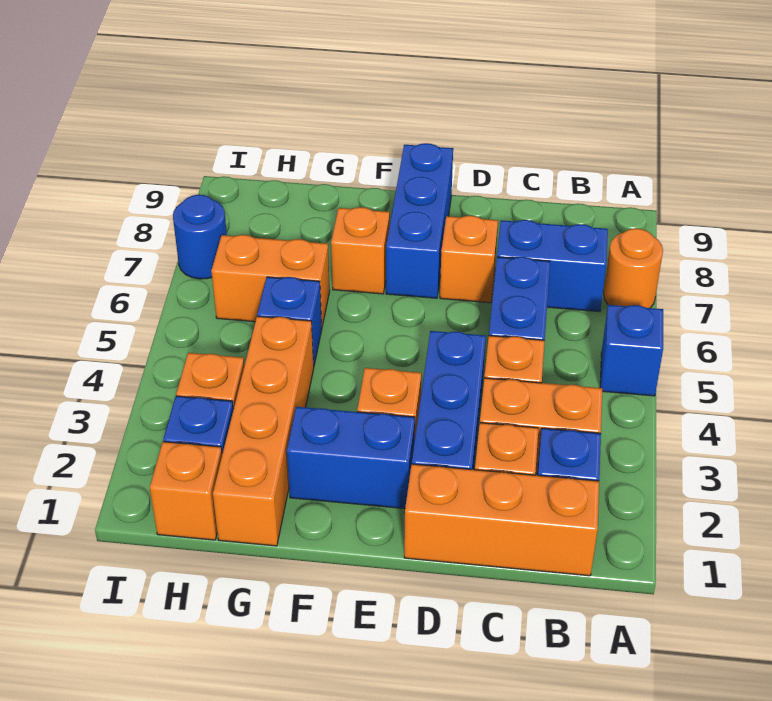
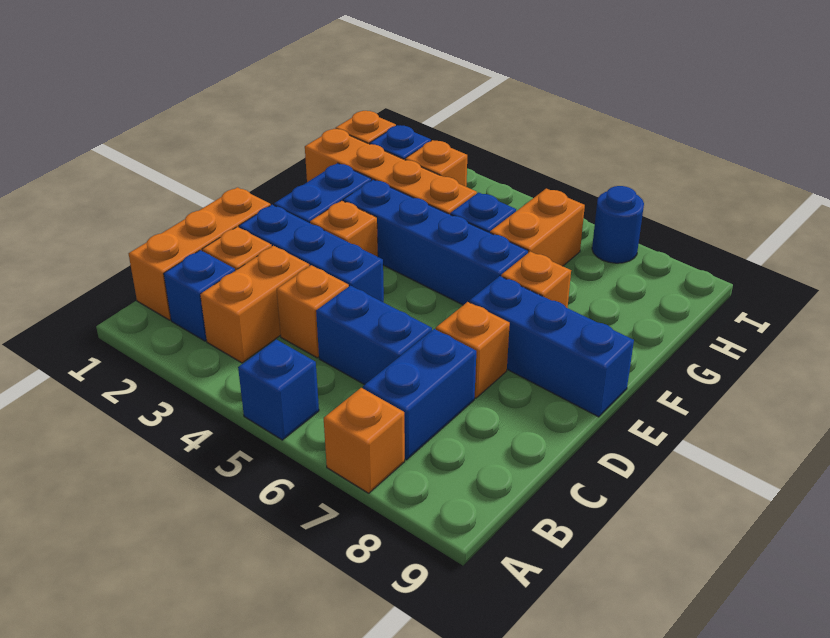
orange round brick A7 level 1 -> orange brick A7 level 1
none -> blue brick F3:F6 level 1

